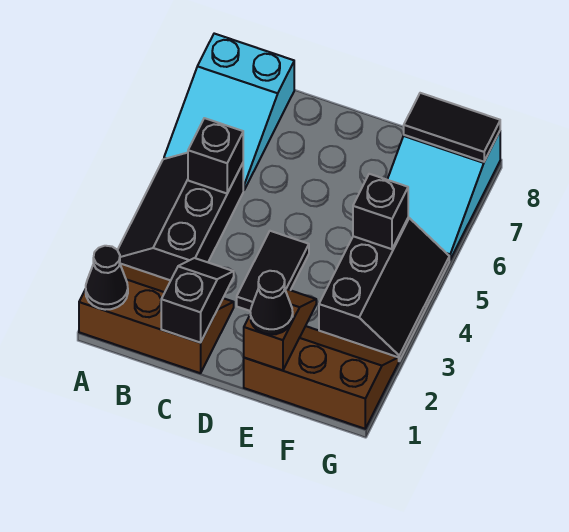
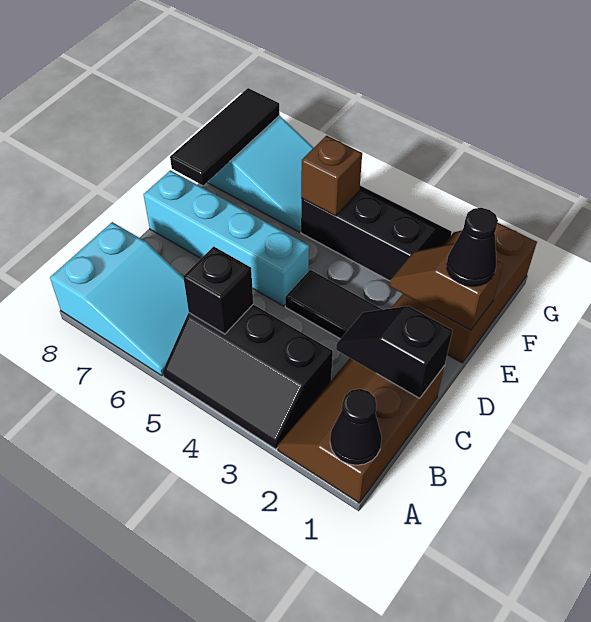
none -> cyan brick D5:D8 level 1
black brick F5 level 2 -> brown brick F5 level 2
black tile F8:G8 level 2 -> black tile E8:G8 level 2

